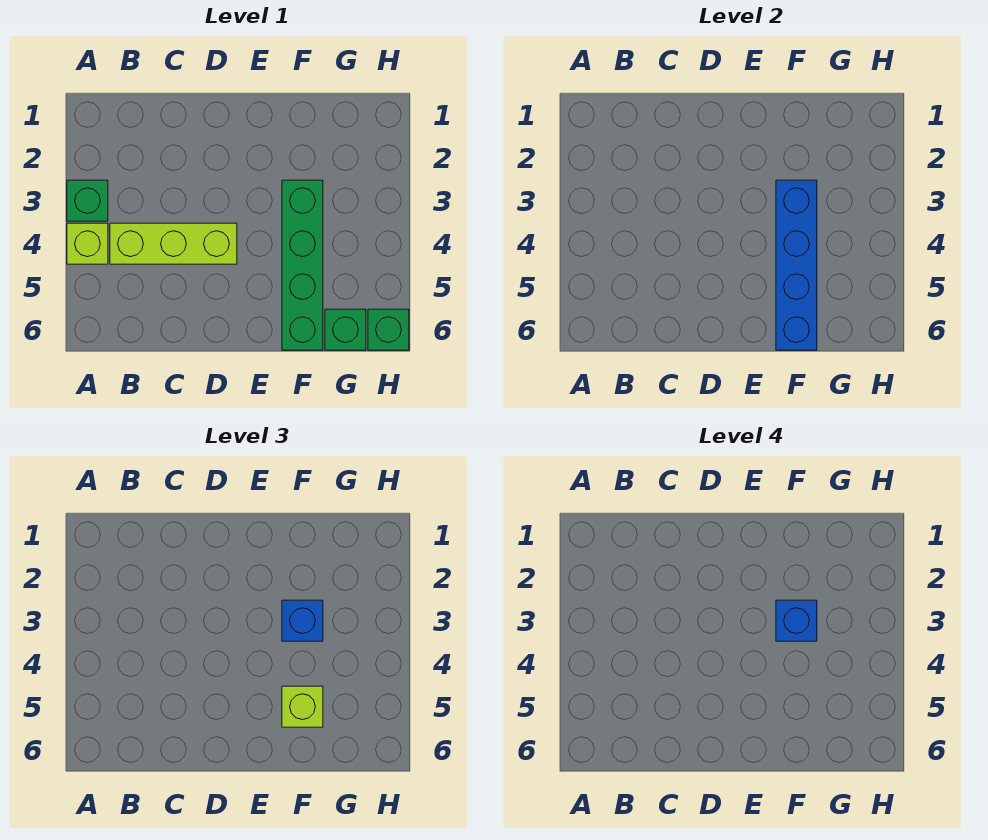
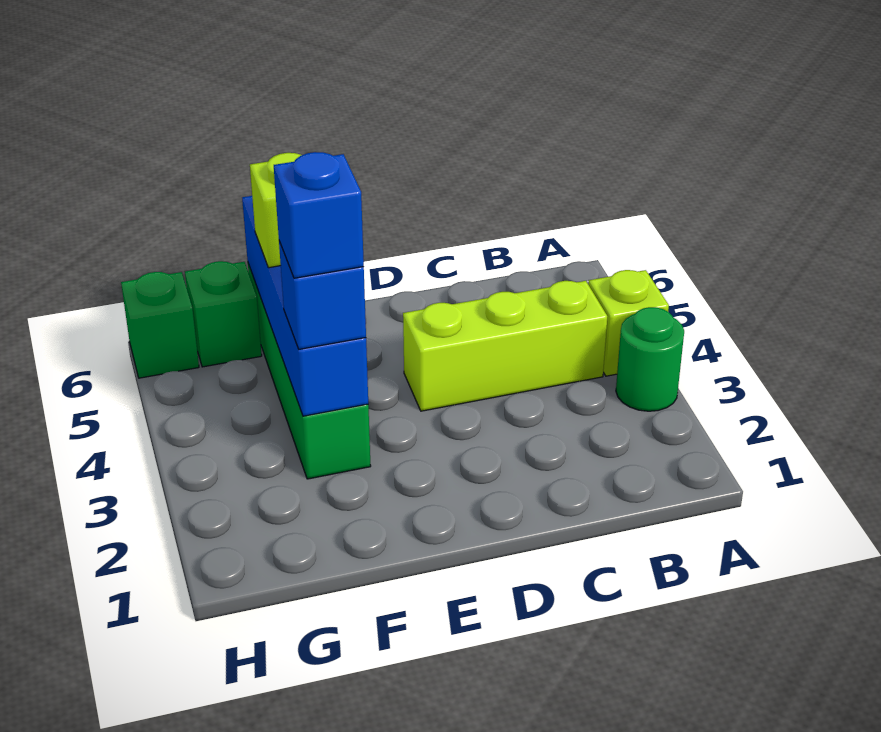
green brick A3 level 1 -> green round brick A3 level 1

